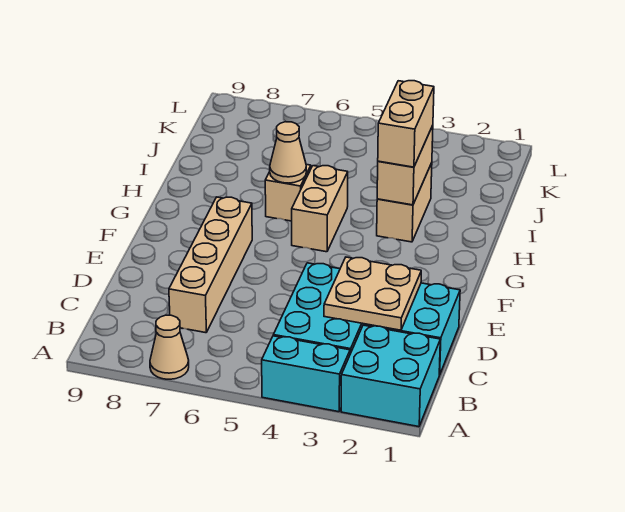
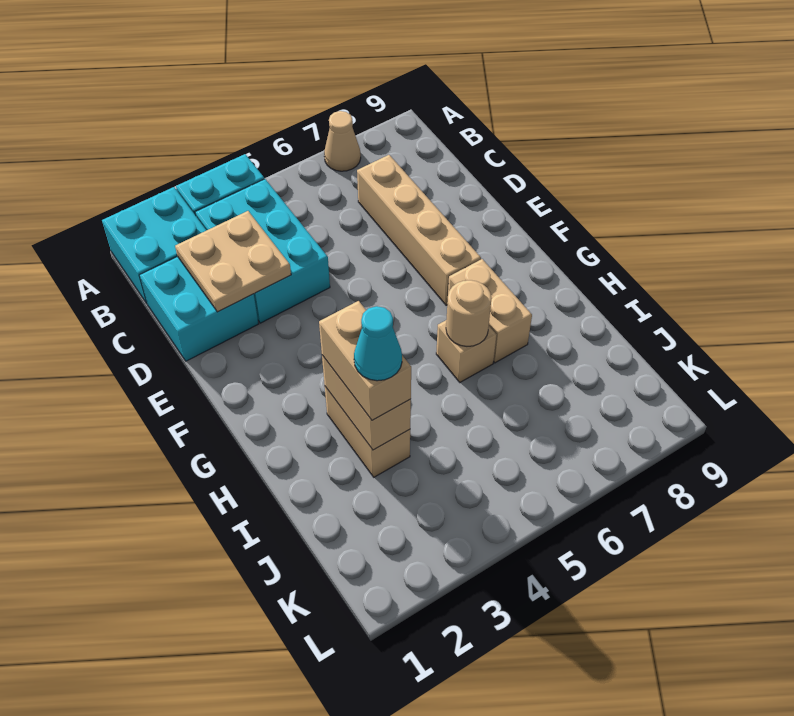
tan brick G5:H5 level 1 -> tan brick G7:H7 level 1
tan cone H6 level 2 -> tan round brick H6 level 2
none -> cyan cone I3 level 4

